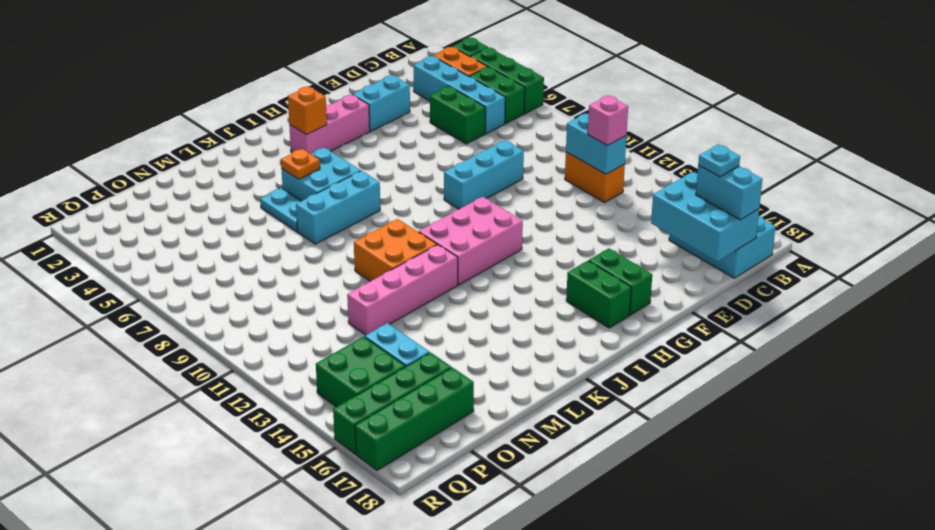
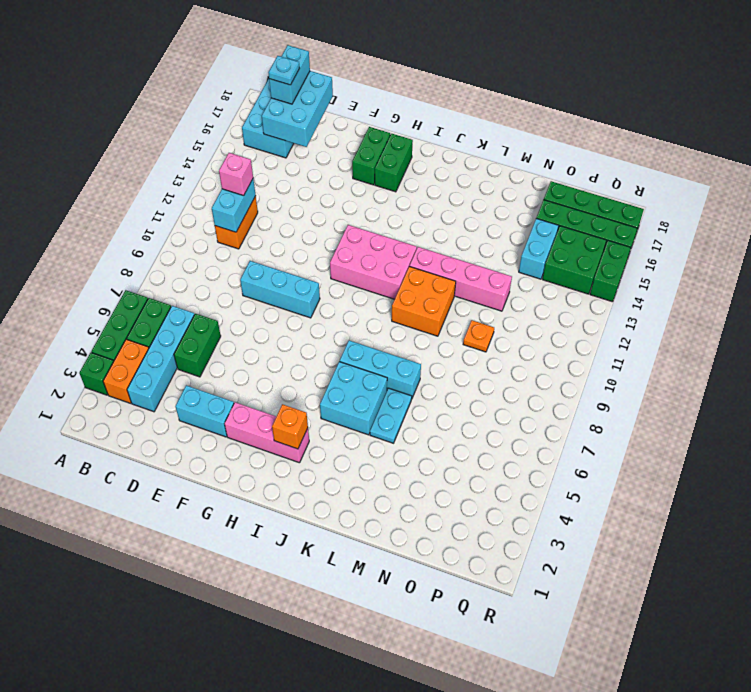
orange plate K5 level 2 -> orange plate N10 level 1
none -> green brick R14:R15 level 1

